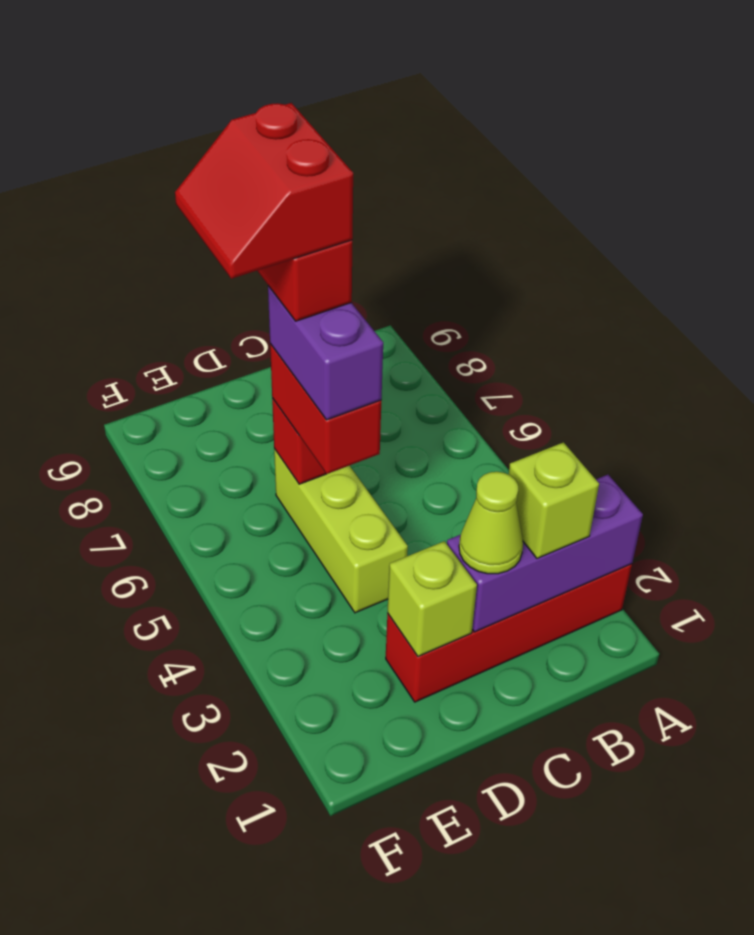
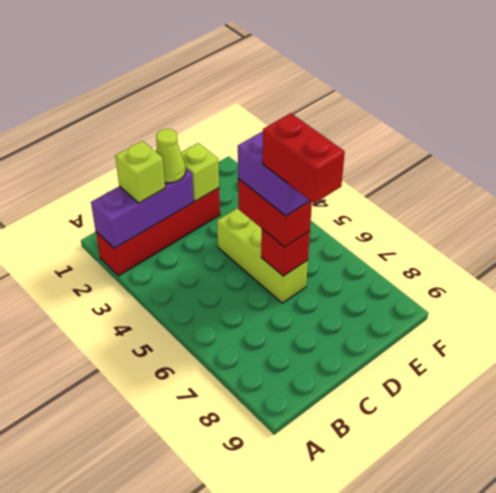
red slope D6:E7 level 6 top D -> none

